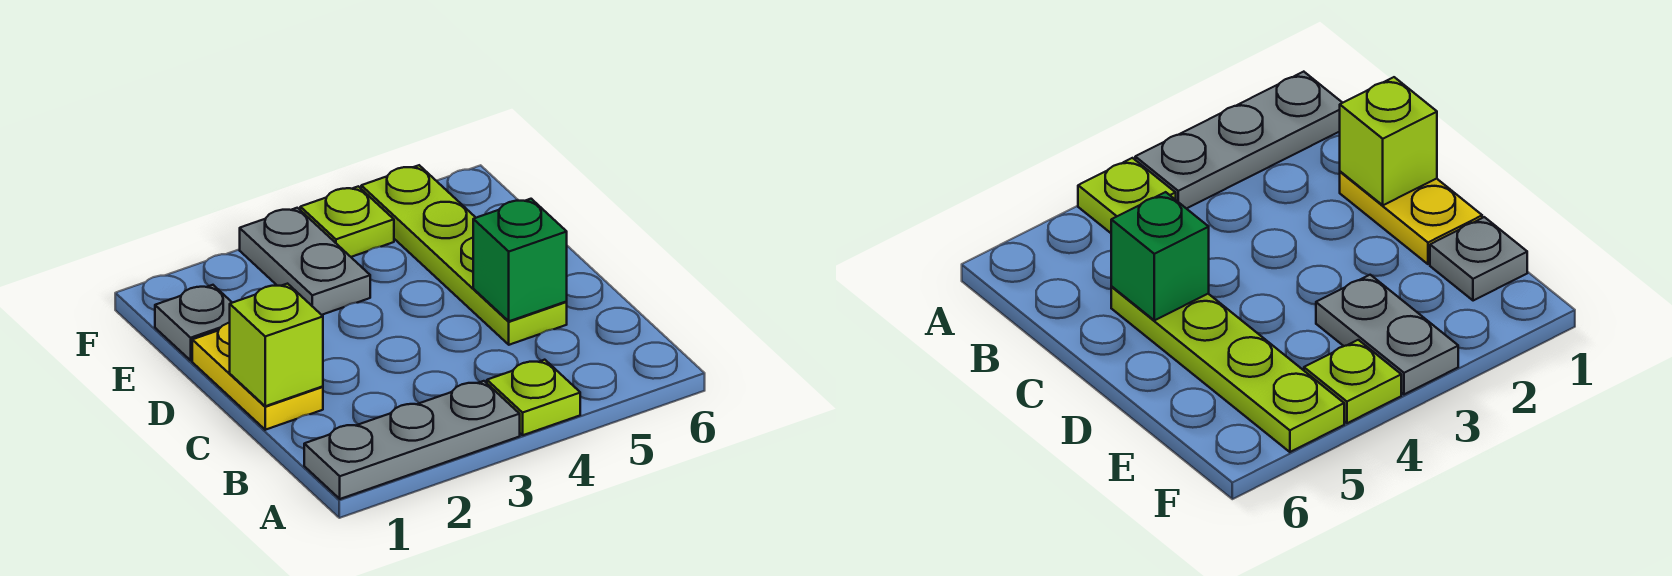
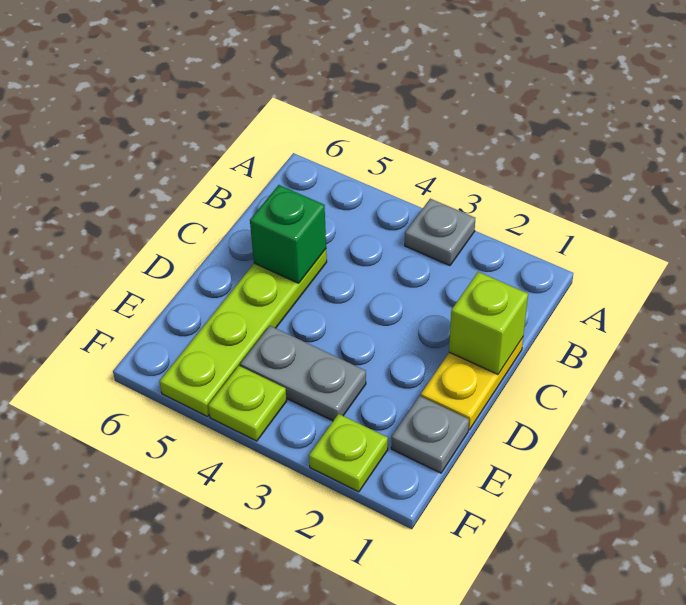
grey plate A1:A3 level 1 -> grey plate A3 level 1
lime plate A4 level 1 -> lime plate F2 level 1
grey plate E3:F3 level 1 -> grey plate E3:E4 level 1

